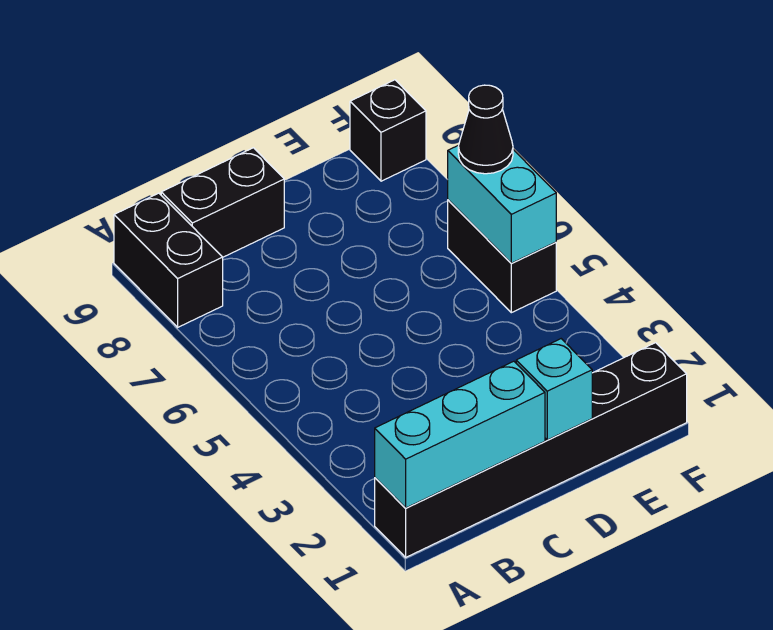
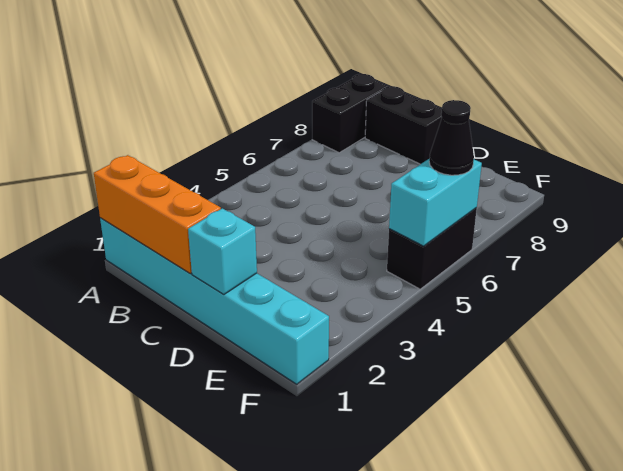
black brick A1:F1 level 1 -> cyan brick A1:F1 level 1
cyan brick A1:C1 level 2 -> orange brick A1:C1 level 2
black brick F9 level 1 -> none

